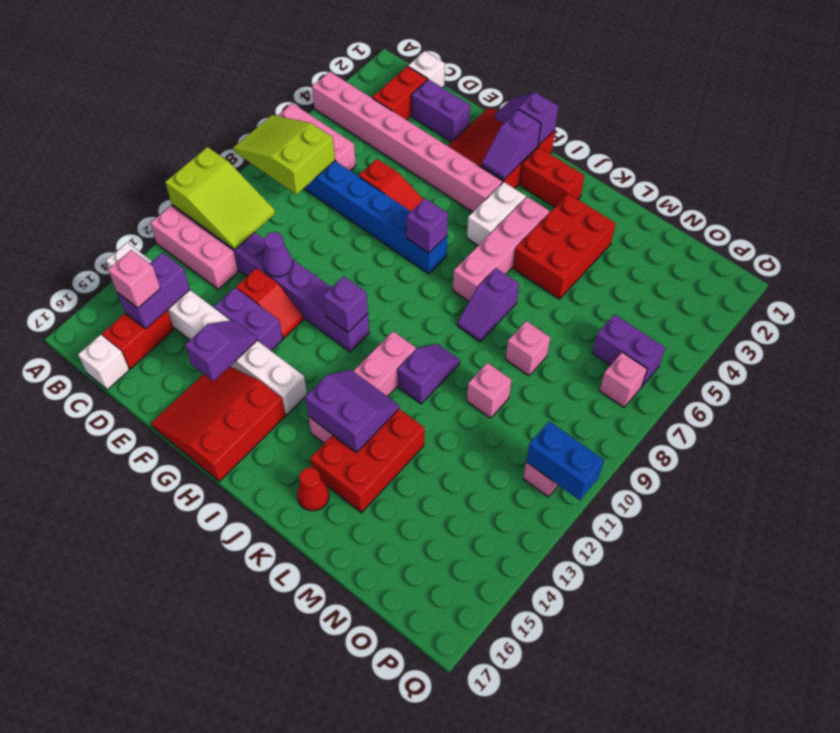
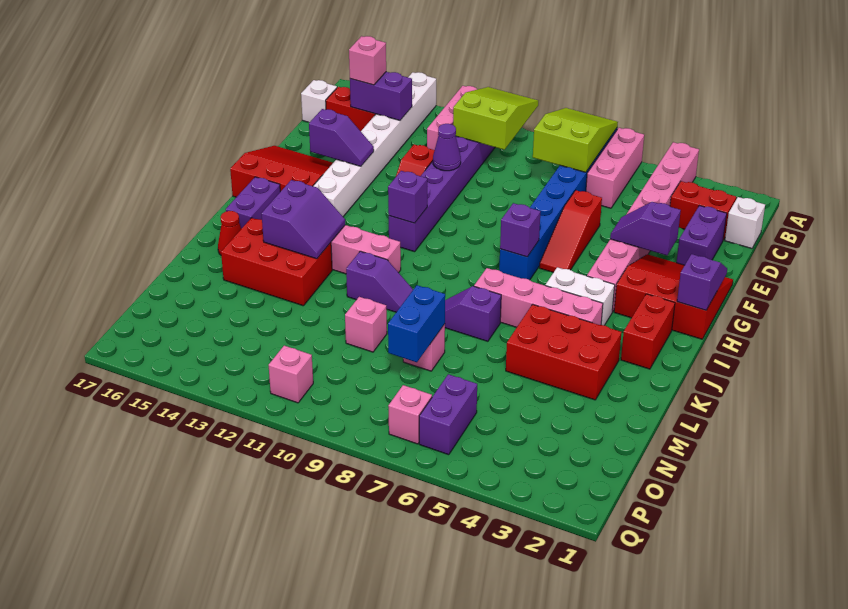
lime slope A10:C11 level 2 top A -> lime slope A10:C11 level 2 top C
purple brick E13:F13 level 1 -> purple brick I16:J16 level 1
purple slope H2:H3 level 2 top 2 -> purple slope F3:F4 level 2 top 3
blue brick P11:Q11 level 2 -> blue brick M8:N8 level 2

